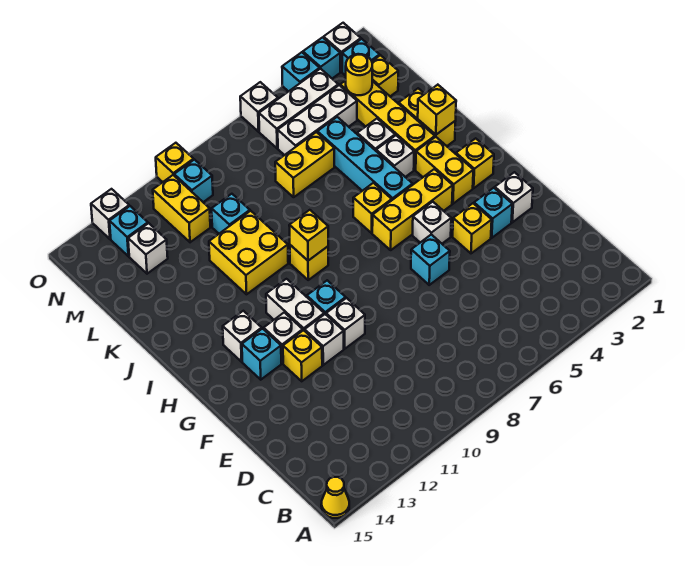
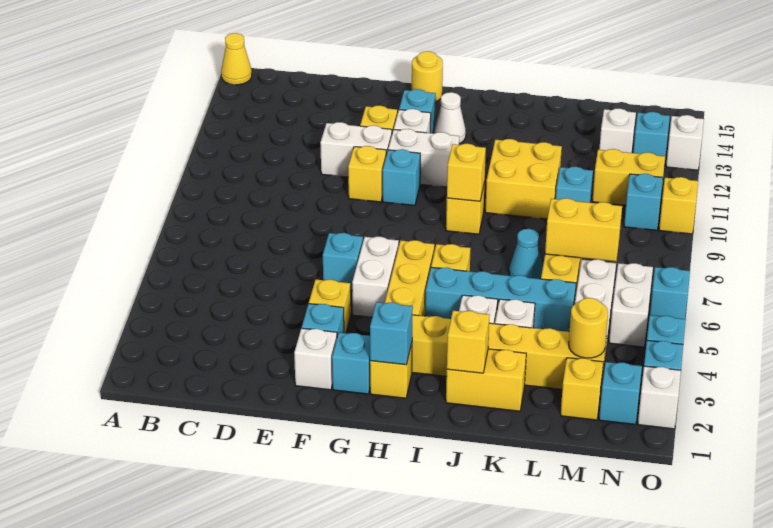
white brick F10 level 1 -> yellow brick F10 level 1
white brick F11 level 1 -> white brick E11:F11 level 1
none -> cyan brick G2 level 1
white brick G5 level 1 -> white brick G5:G6 level 1
none -> yellow round brick G15 level 1
none -> cyan brick H2 level 2
white brick H13 level 1 -> white cone H13 level 1
none -> cyan cone K7 level 1
none -> yellow brick L7:M7 level 2
white brick N4:N6 level 1 -> white brick N5:N6 level 1
white brick O6 level 1 -> cyan brick O6 level 1

